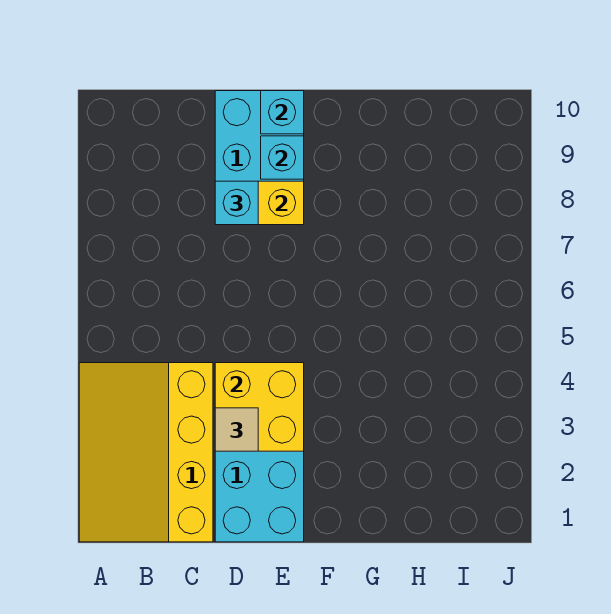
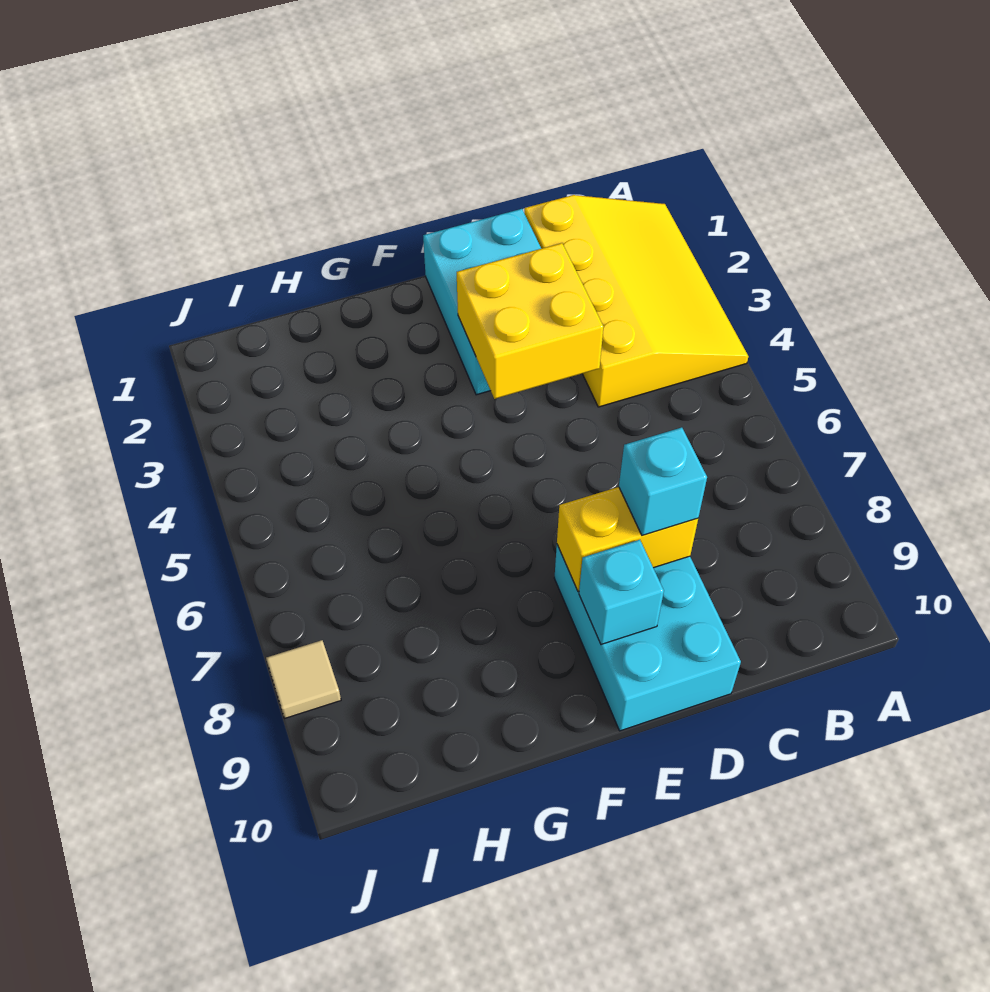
tan tile D3 level 3 -> tan tile J8 level 1
cyan brick E10 level 2 -> none

